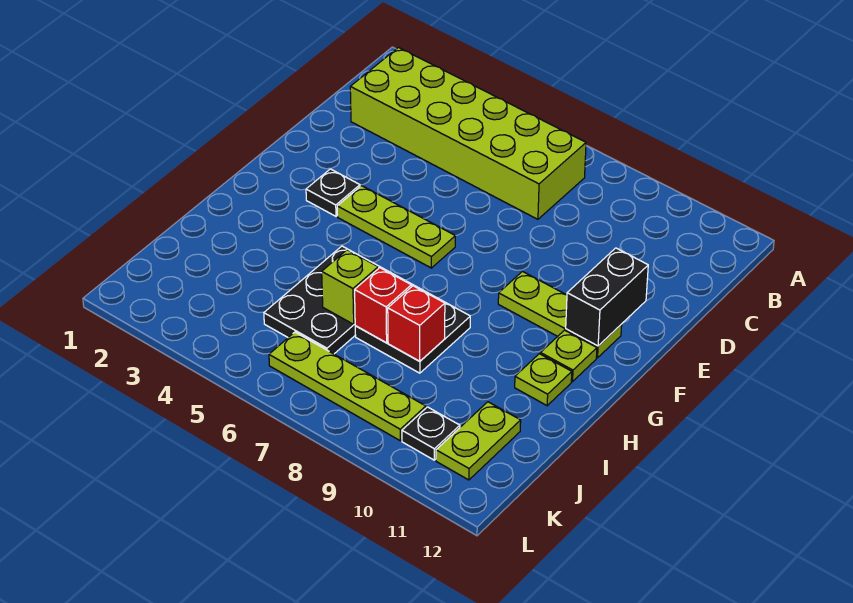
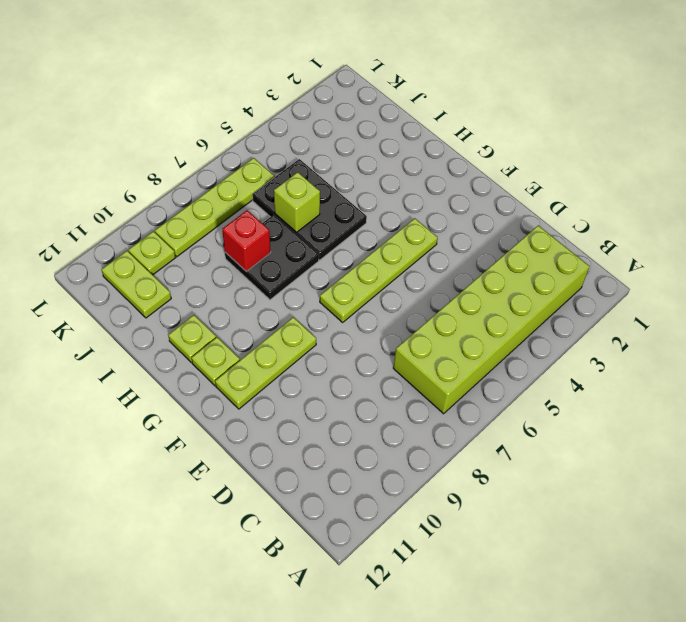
black brick E11:F11 level 2 -> none
black plate F3 level 1 -> none
lime plate F4:F6 level 1 -> lime plate F4:F7 level 1
red brick I7 level 2 -> none
black plate K10 level 1 -> lime plate K10 level 1

